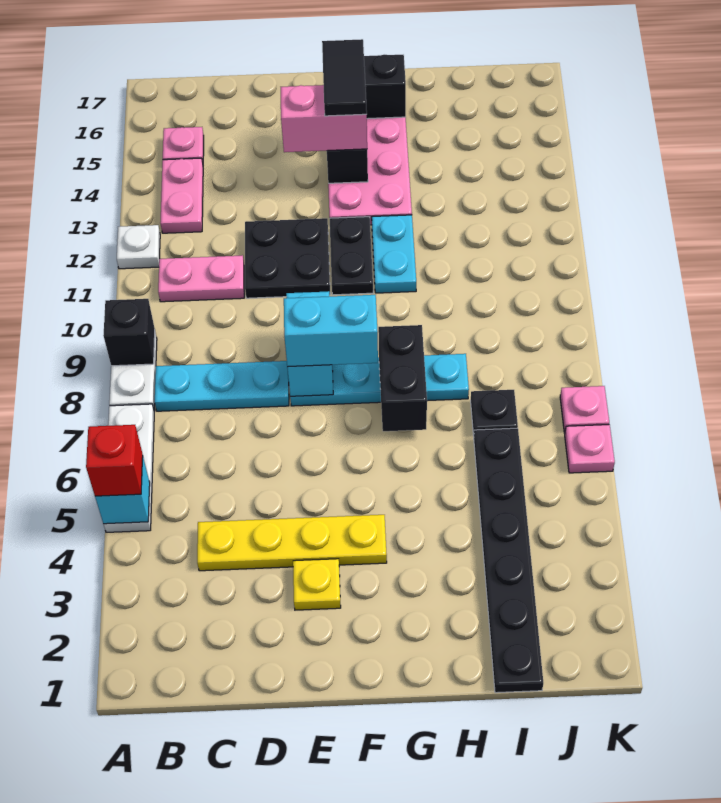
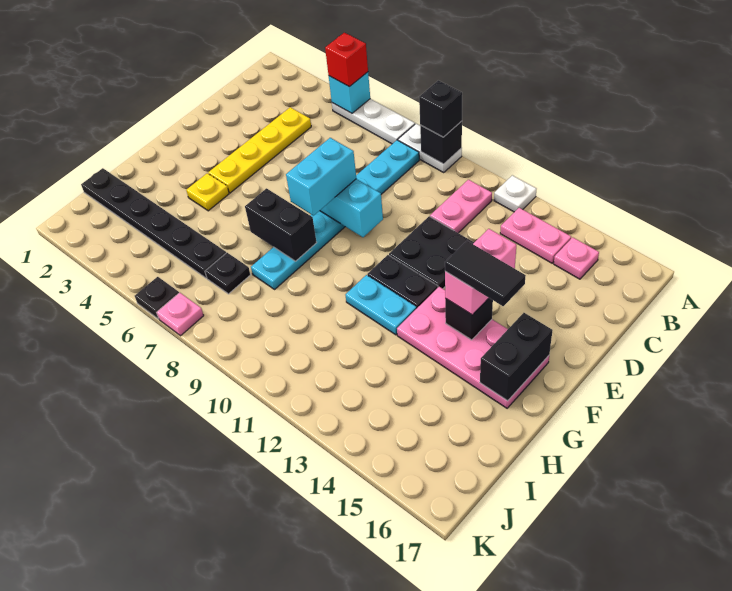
none -> black brick A9 level 3
yellow plate E3 level 1 -> yellow plate G4 level 1
pink plate K6 level 1 -> black plate K6 level 1

